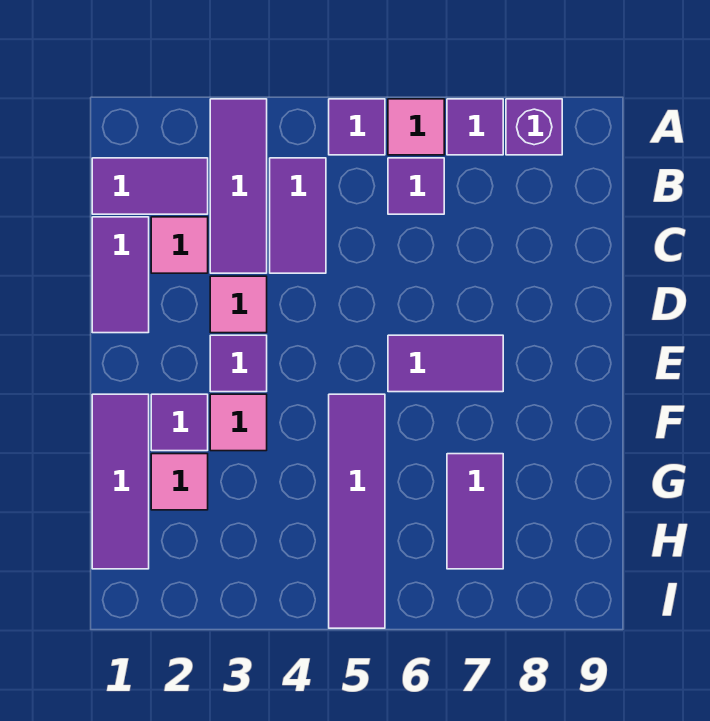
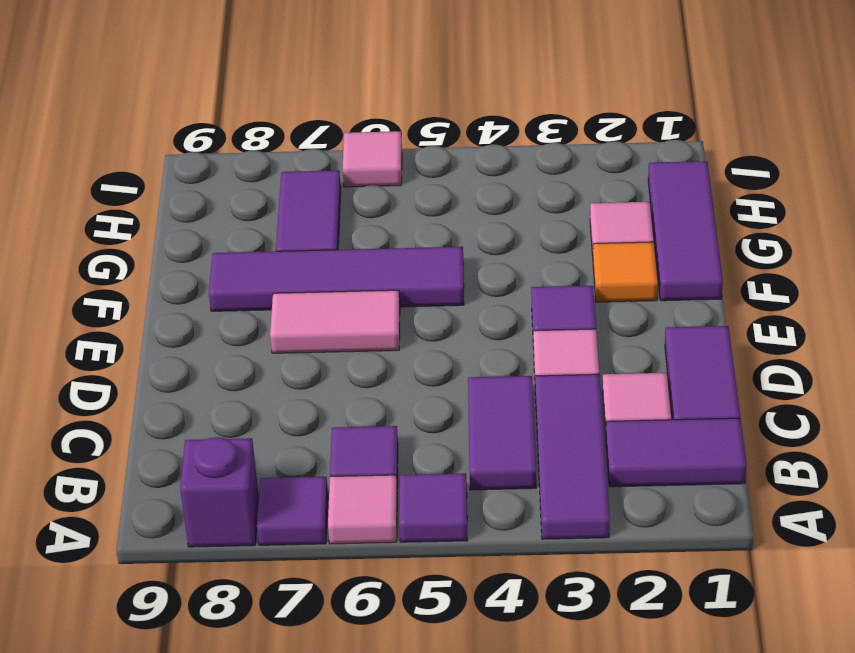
purple tile E6:E7 level 1 -> pink tile E6:E7 level 1
purple tile F2 level 1 -> orange tile F2 level 1
pink tile F3 level 1 -> pink tile I6 level 1
purple tile F5:I5 level 1 -> purple tile F5:F8 level 1

